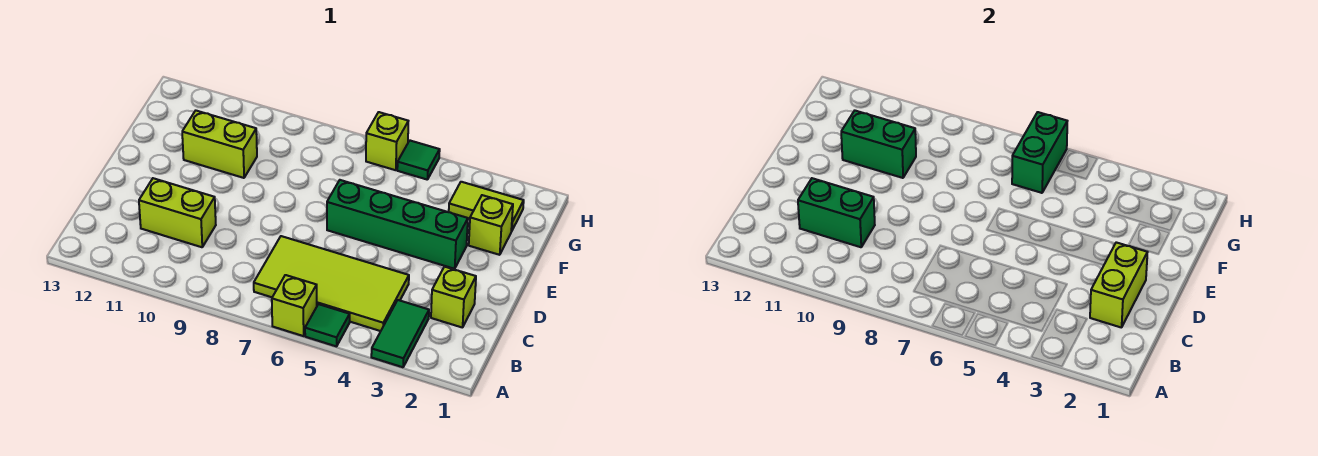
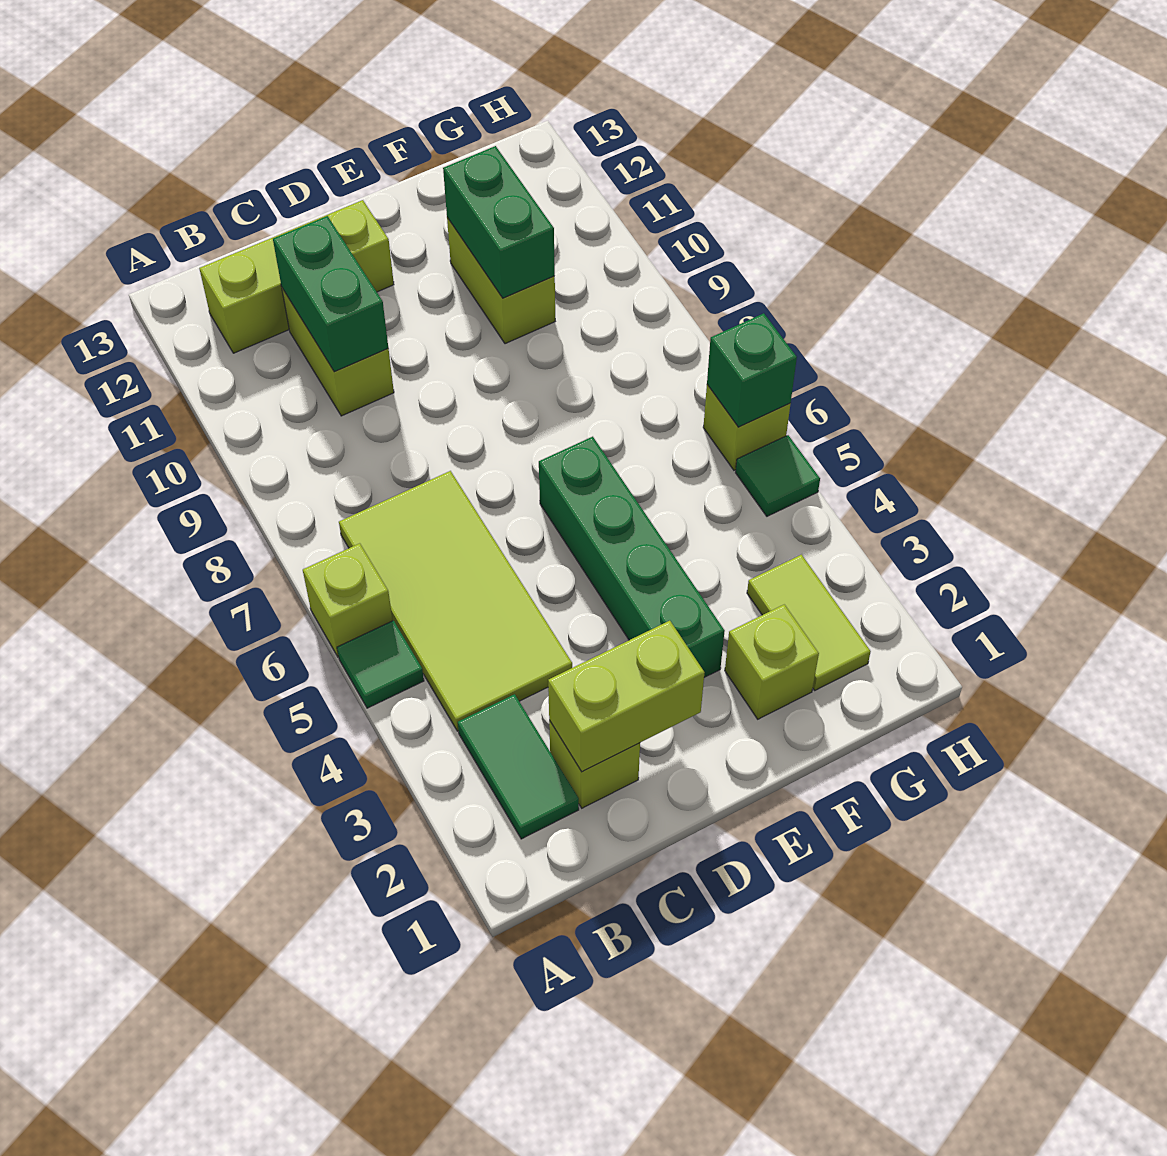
green tile A3:B3 level 1 -> green tile B2:B3 level 1
none -> lime brick B12:D12 level 1
green brick G6:H6 level 2 -> green brick H6 level 2

